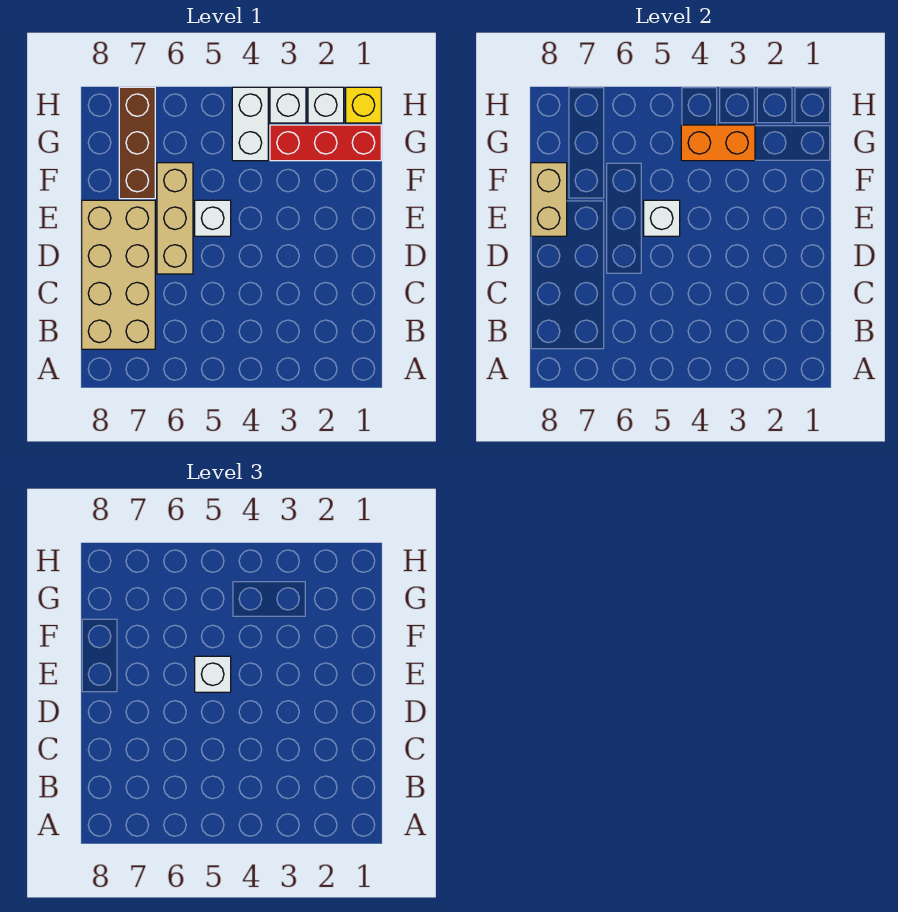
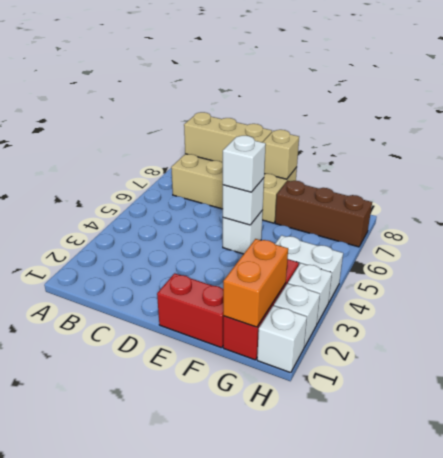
tan brick D6:F6 level 1 -> tan brick B8:D8 level 2
none -> red brick E1:F1 level 1
tan brick E8:F8 level 2 -> tan brick E8 level 2
orange brick G3:G4 level 2 -> orange brick G1:G2 level 2
yellow brick H1 level 1 -> white brick H1 level 1

